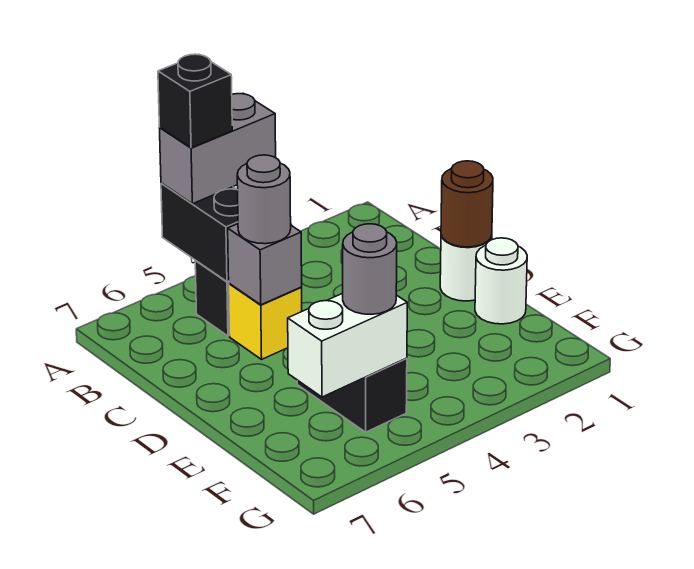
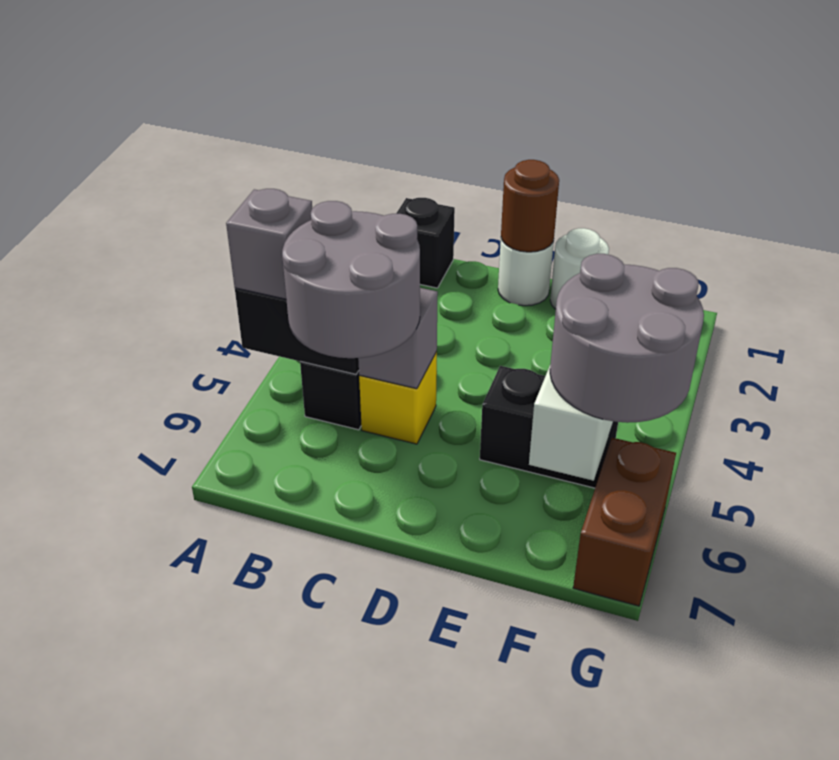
grey brick A4:A5 level 3 -> grey brick A5 level 3
black brick A5 level 4 -> black brick B1 level 1
grey round brick C5 level 3 -> grey round brick B5:C6 level 3
grey round brick F5 level 3 -> grey round brick F5:G6 level 3
none -> brown brick G6:G7 level 1

